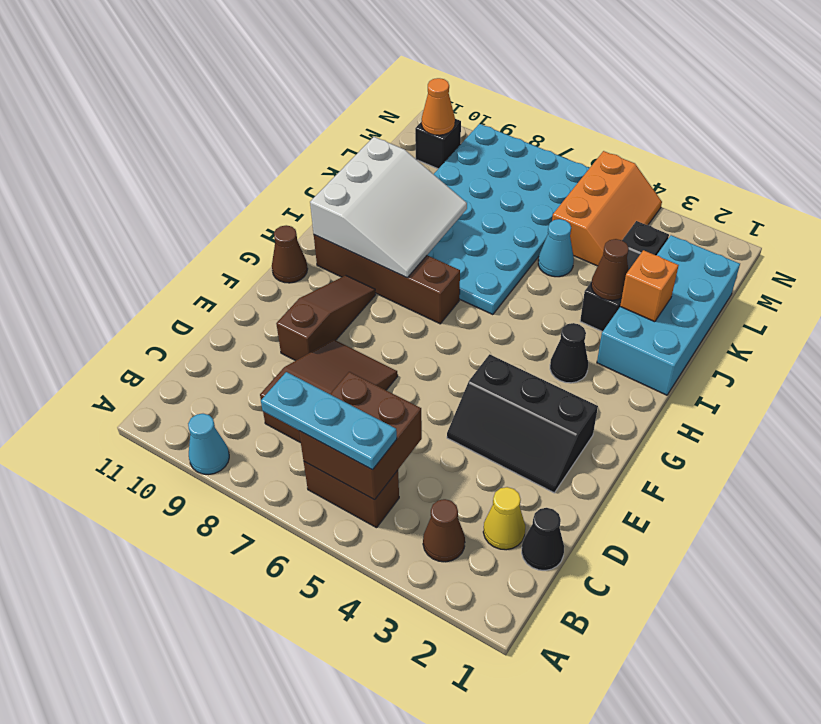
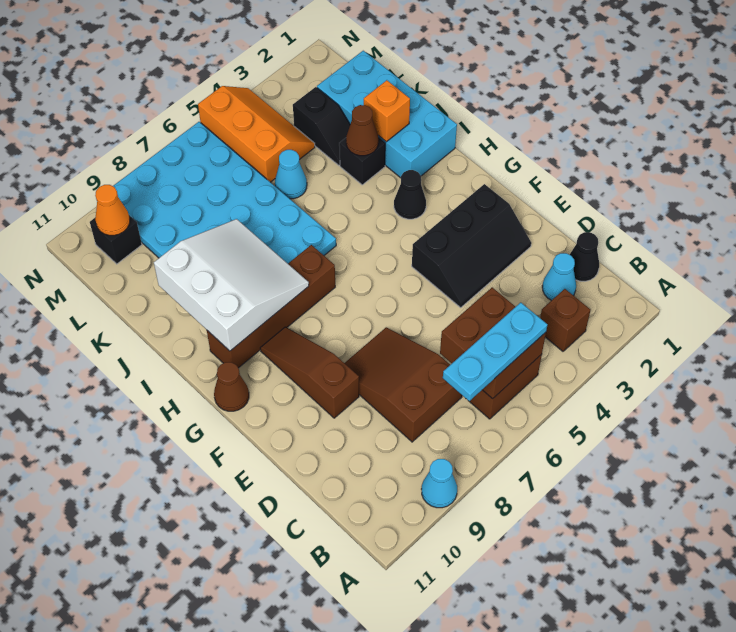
brown cone B3 level 1 -> brown brick B3 level 1
yellow cone C2 level 1 -> cyan cone C2 level 1

